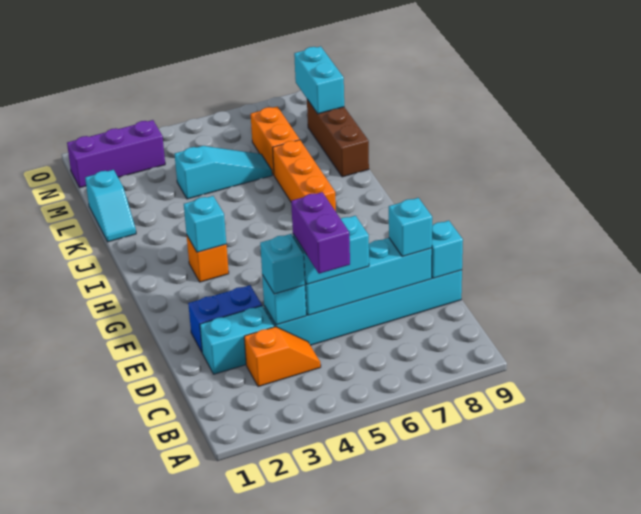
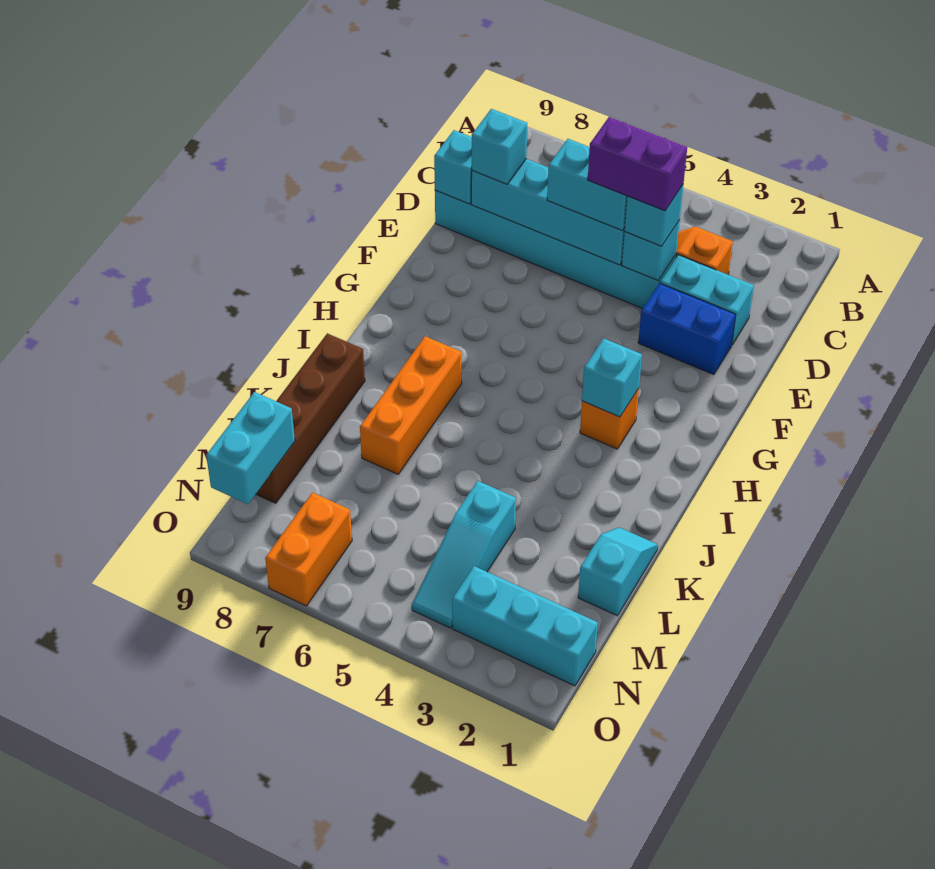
purple brick C5:D5 level 4 -> purple brick D4:D5 level 4
brown brick K9:M9 level 1 -> brown brick J9:M9 level 1
cyan slope L4:L6 level 1 top 4 -> cyan slope L4:N4 level 1 top L
orange brick L7:M7 level 1 -> orange brick N7:O7 level 1
purple brick N1:N3 level 1 -> cyan brick N1:N3 level 1

